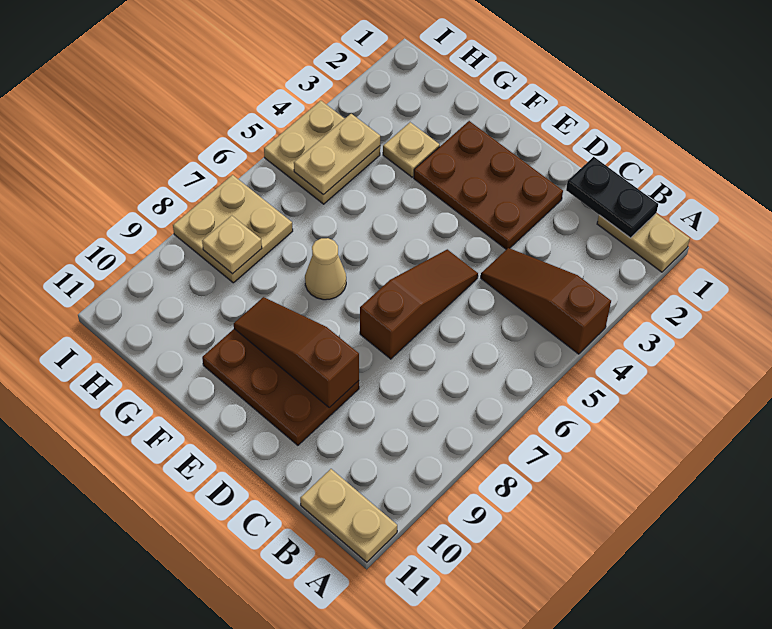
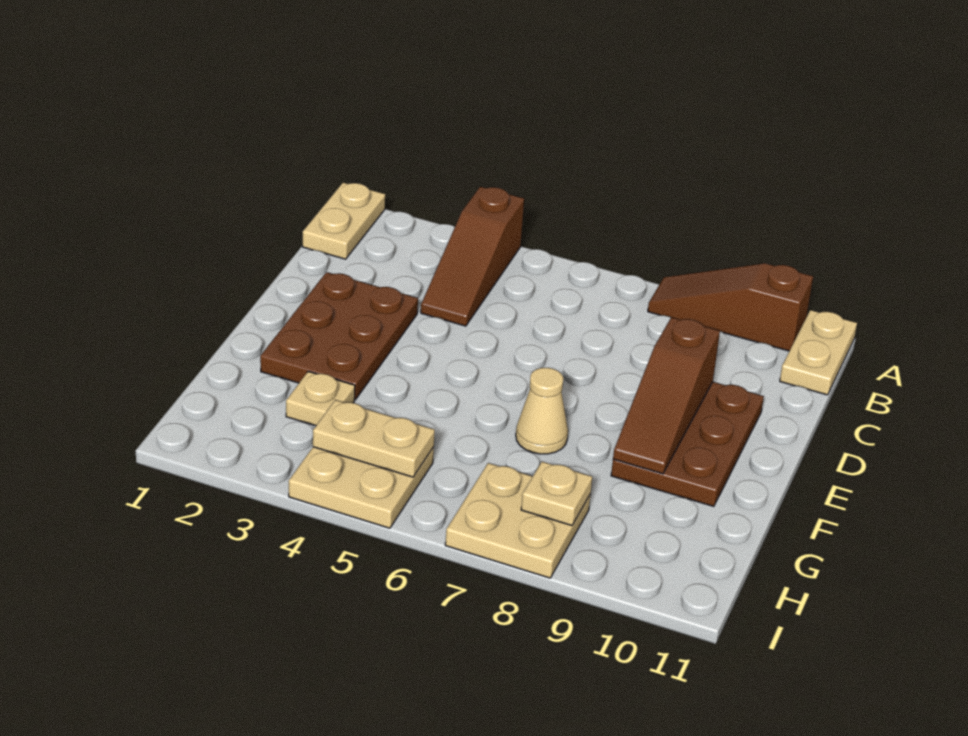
black plate B1:C1 level 2 -> none
brown slope D5:D7 level 1 top 7 -> brown slope A8:A10 level 1 top 10

